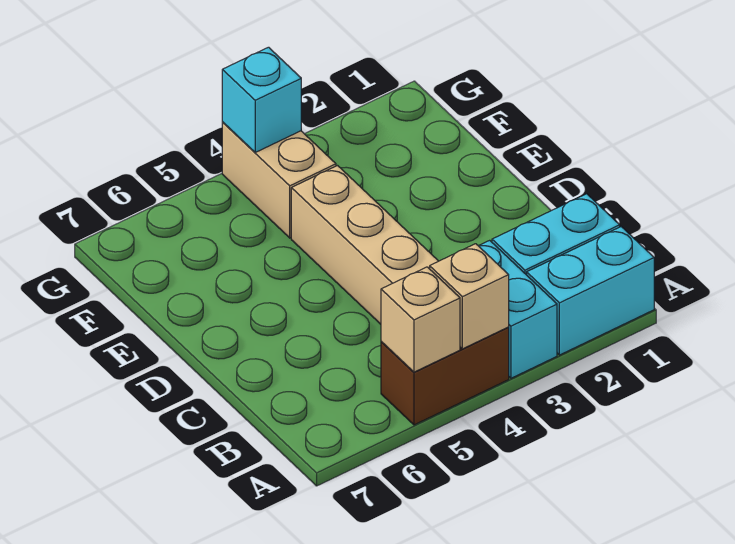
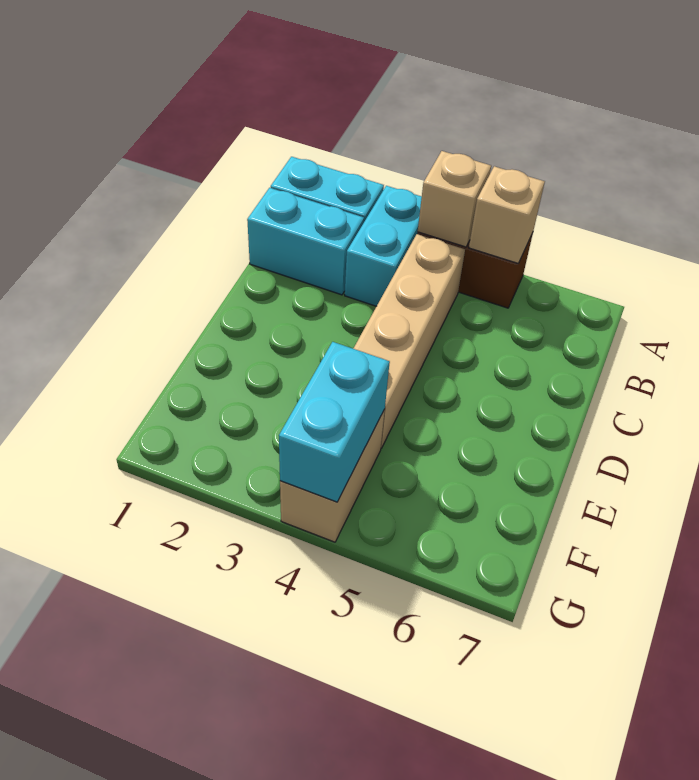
cyan brick G4 level 2 -> cyan brick F4:G4 level 2

